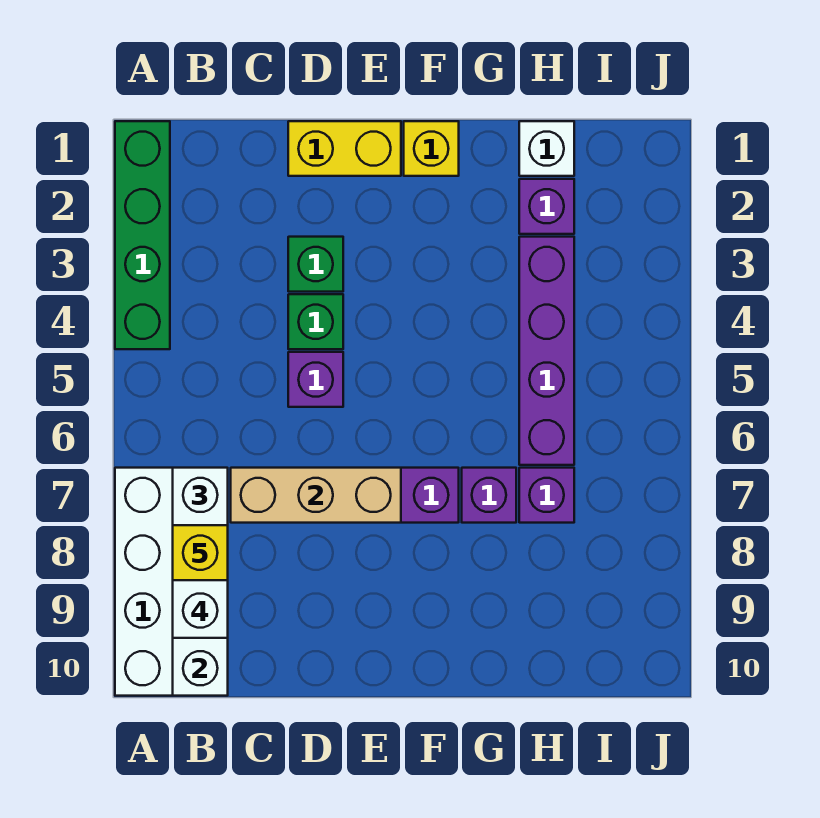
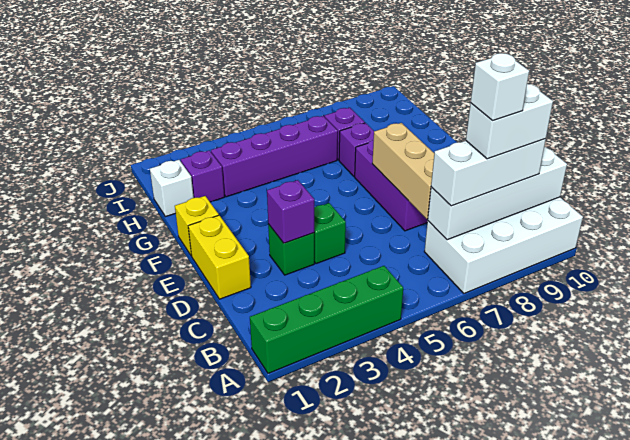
yellow brick B8 level 5 -> white brick B8 level 5
purple brick D5 level 1 -> purple brick D3 level 2

